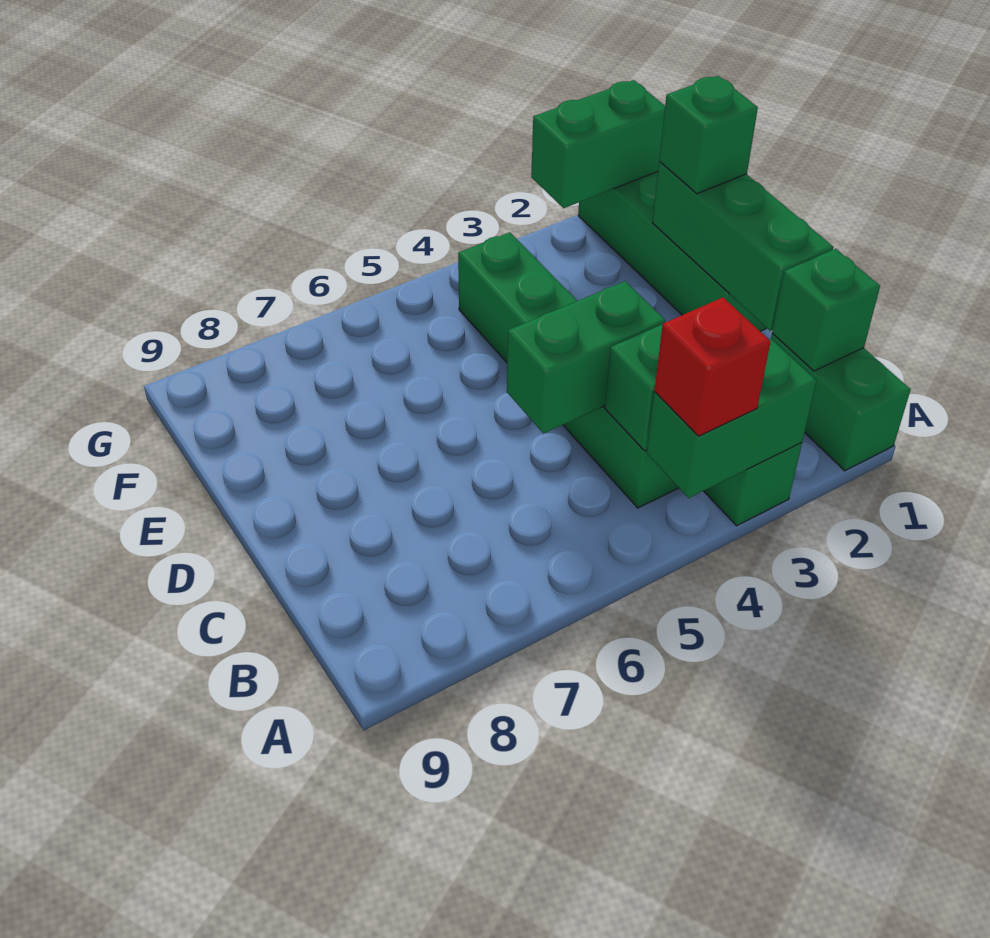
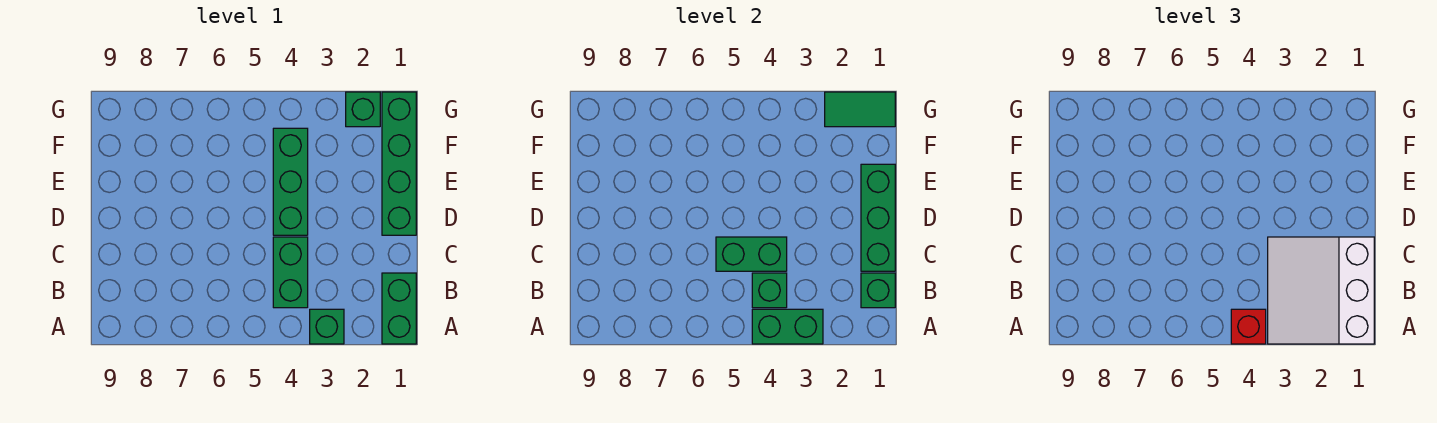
none -> white slope A1:C3 level 3 top 1
green brick E1 level 3 -> green brick G2 level 1
green brick G1:G2 level 2 -> green tile G1:G2 level 2

